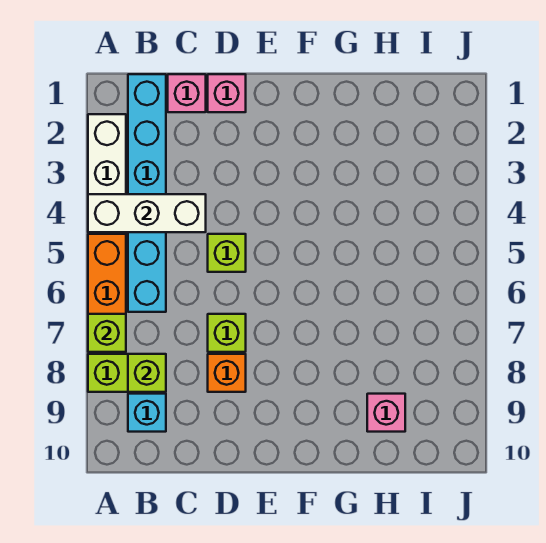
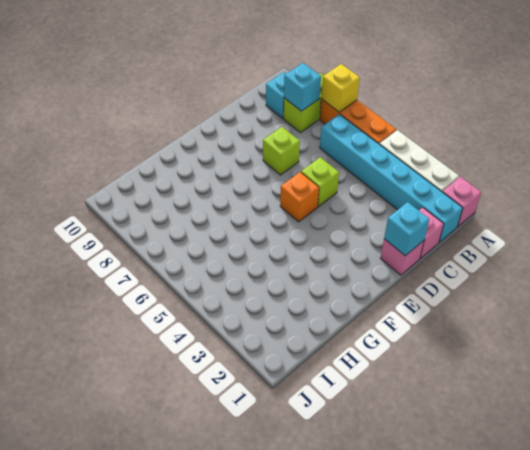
white brick A4:C4 level 2 -> none
lime brick A7 level 2 -> yellow brick A7 level 2
lime brick B8 level 2 -> cyan brick B8 level 2
none -> cyan brick D1 level 2
orange brick D8 level 1 -> orange brick E5 level 1
pink brick H9 level 1 -> pink brick A1 level 1

